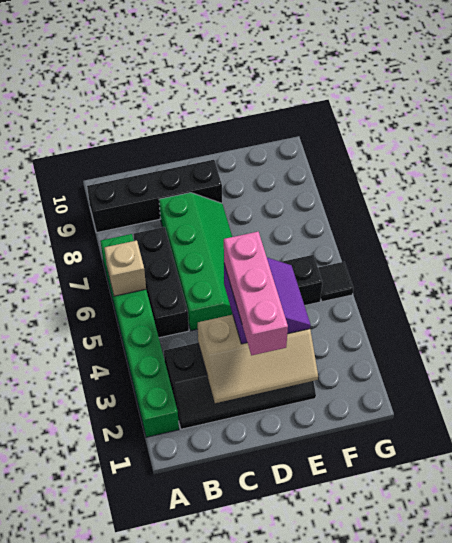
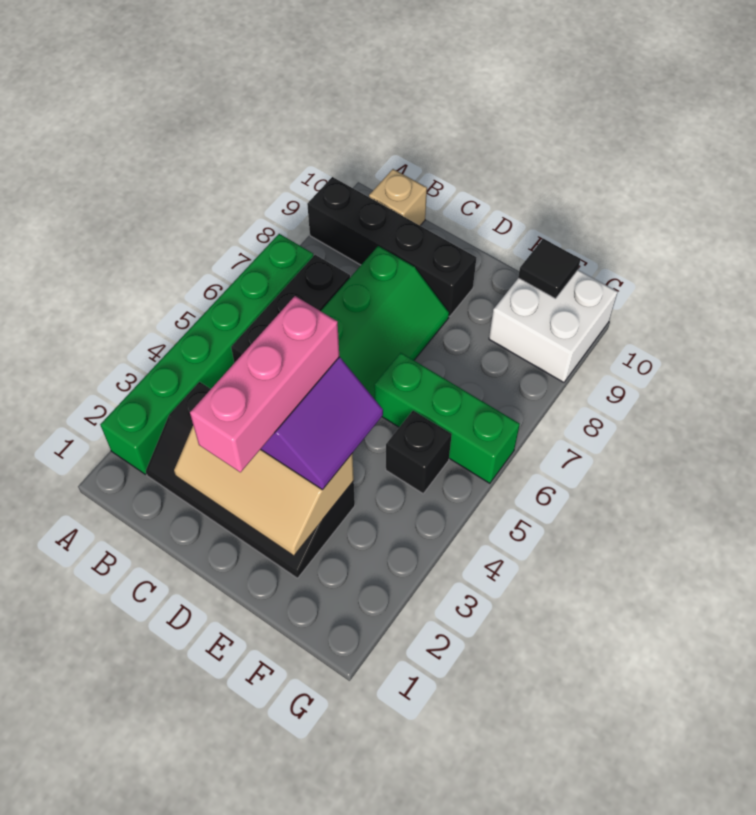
tan brick A6 level 2 -> tan brick B10 level 1
none -> green brick E6:G6 level 1
none -> white brick F9:G10 level 1
black tile G5 level 1 -> black tile F10 level 2

